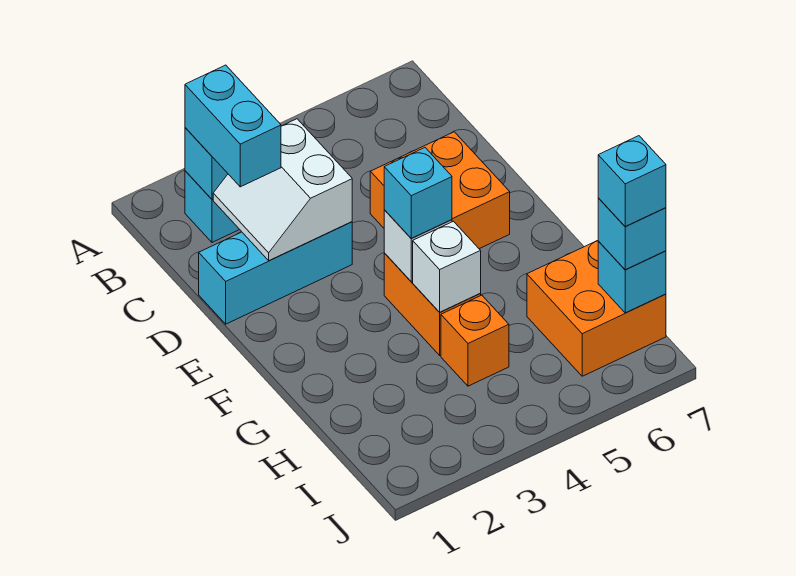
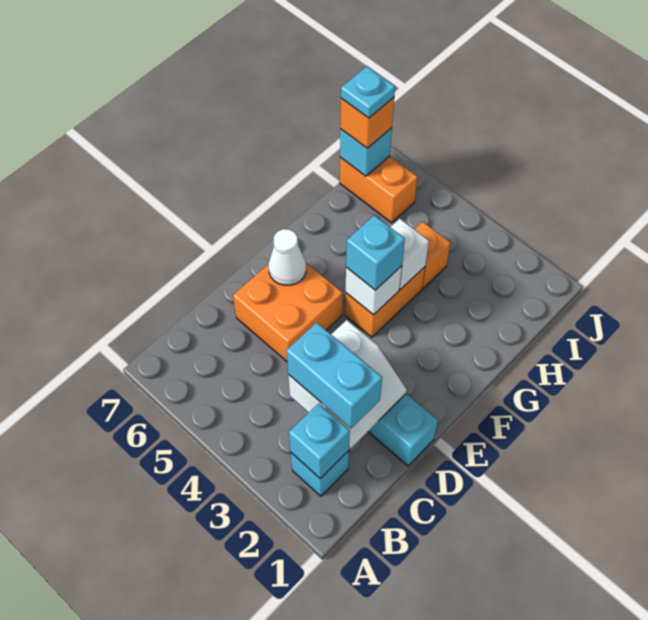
cyan brick B2:C2 level 3 -> cyan brick C2:C3 level 3
none -> white cone E6 level 2
orange brick H6:I7 level 1 -> orange brick I6:I7 level 1
cyan brick I7 level 3 -> orange brick I7 level 3
cyan brick I7 level 4 -> cyan plate I7 level 4

